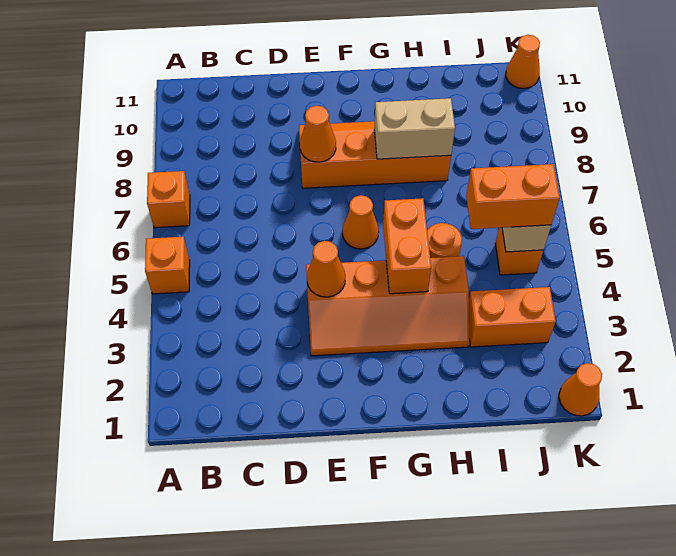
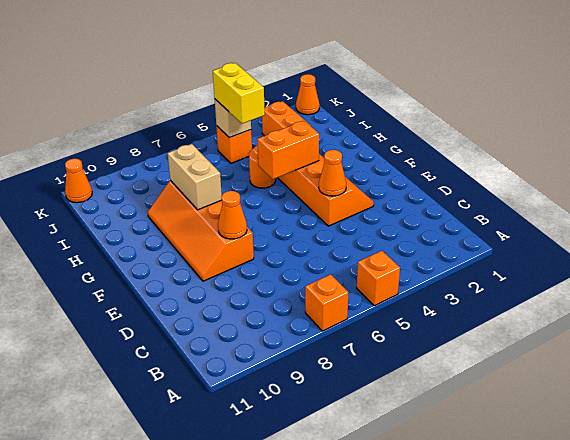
orange cone F6 level 1 -> none
orange brick I5:J5 level 3 -> yellow brick I5:J5 level 3

